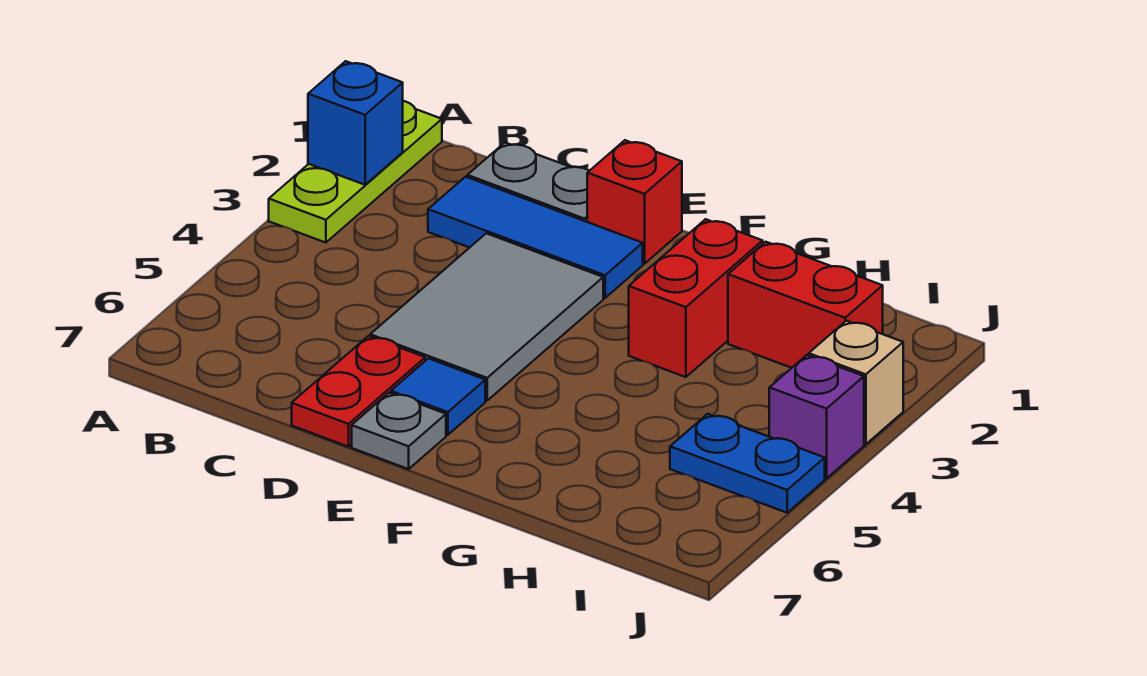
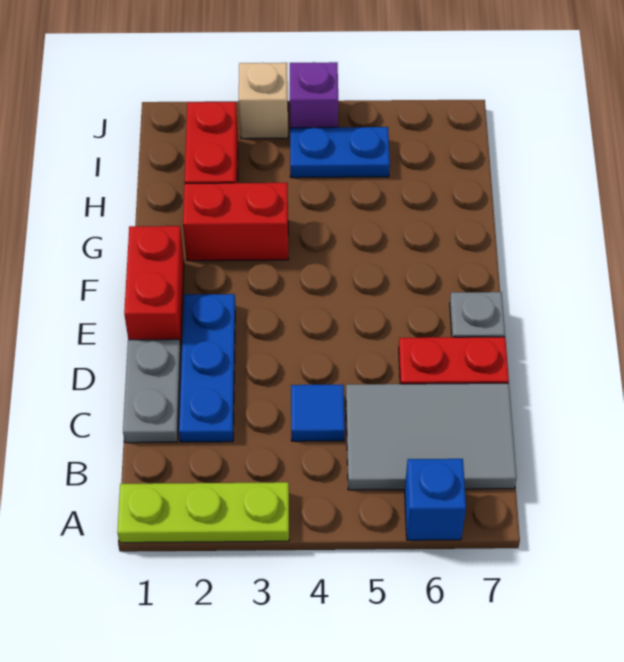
blue brick A2 level 2 -> blue brick A6 level 1
blue tile C2:E2 level 1 -> blue plate C2:E2 level 1
grey tile D3:E5 level 1 -> grey tile B5:C7 level 1
red brick E1 level 1 -> red brick E1:F1 level 1
blue tile E6 level 1 -> blue tile C4 level 1
blue plate I5:J5 level 1 -> blue plate I4:I5 level 1

